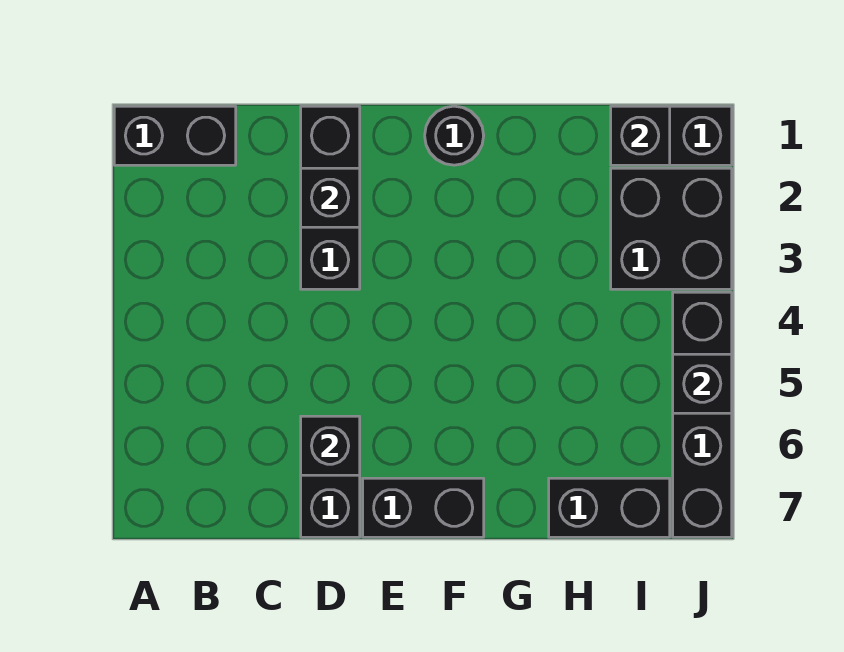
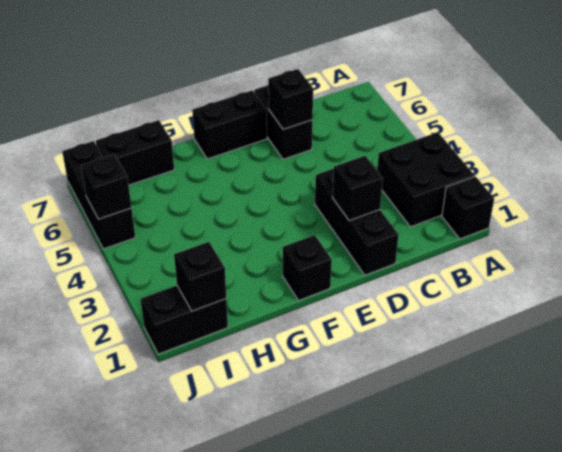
black brick A1:B1 level 1 -> black brick A1 level 1
black round brick F1 level 1 -> black brick F1 level 1
black brick I2:J3 level 1 -> black brick A2:B3 level 1
black brick J4:J7 level 1 -> black brick J5:J7 level 1

